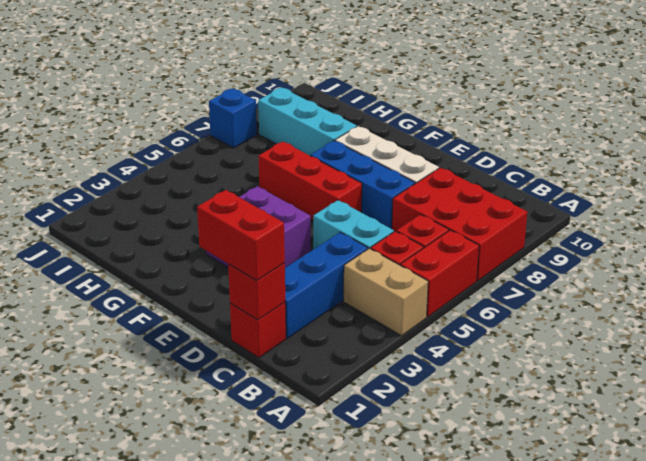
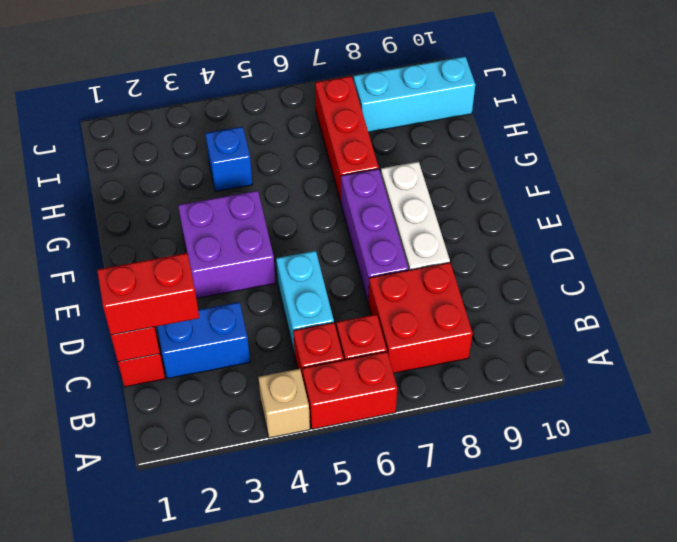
tan brick A4:B4 level 1 -> tan brick A4 level 1
red brick A7:C8 level 1 -> red brick B7:C8 level 1
red brick C1:D1 level 3 -> red brick C1:C2 level 3
blue brick C2:C4 level 1 -> blue brick C2:C3 level 1
blue brick D7:F7 level 1 -> purple brick D7:F7 level 1
red brick E6:G6 level 1 -> red brick G7:I7 level 1
cyan brick G8:I8 level 1 -> cyan brick I8:I10 level 1
blue brick J7 level 1 -> blue brick H4 level 1

